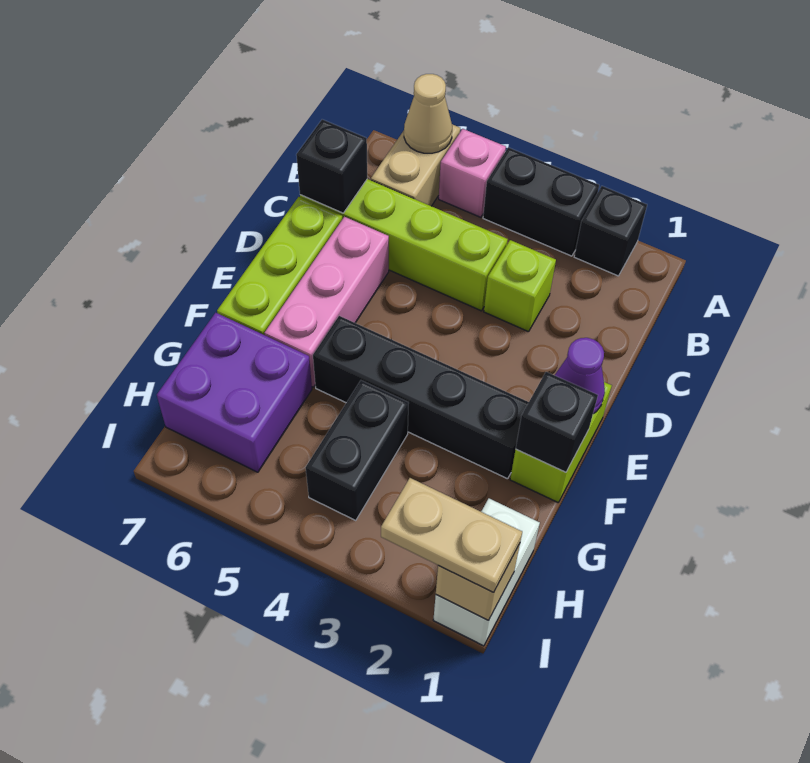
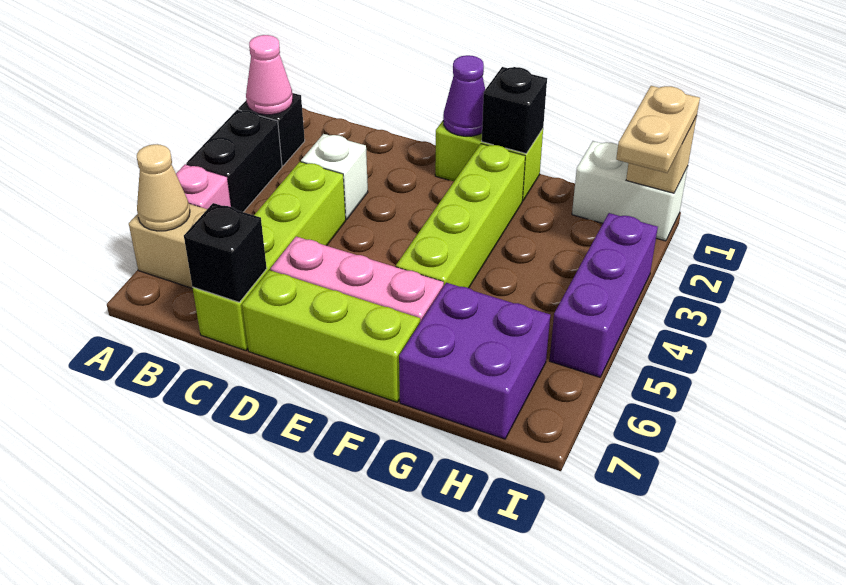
none -> pink cone A2 level 2
lime brick C3 level 1 -> white brick C3 level 1
black brick F2:F5 level 1 -> lime brick F2:F5 level 1
black brick G4:H4 level 1 -> none
none -> purple brick I3:I5 level 1

